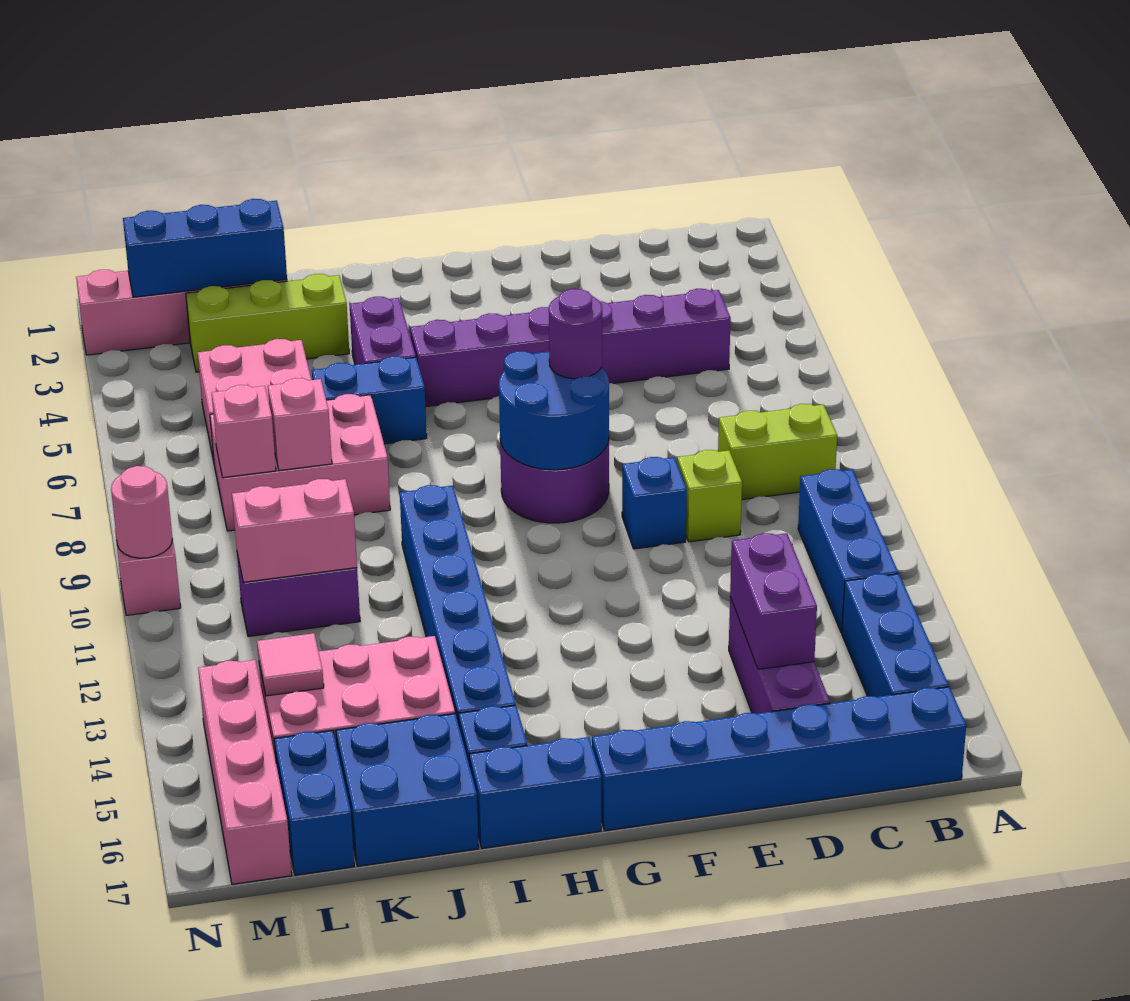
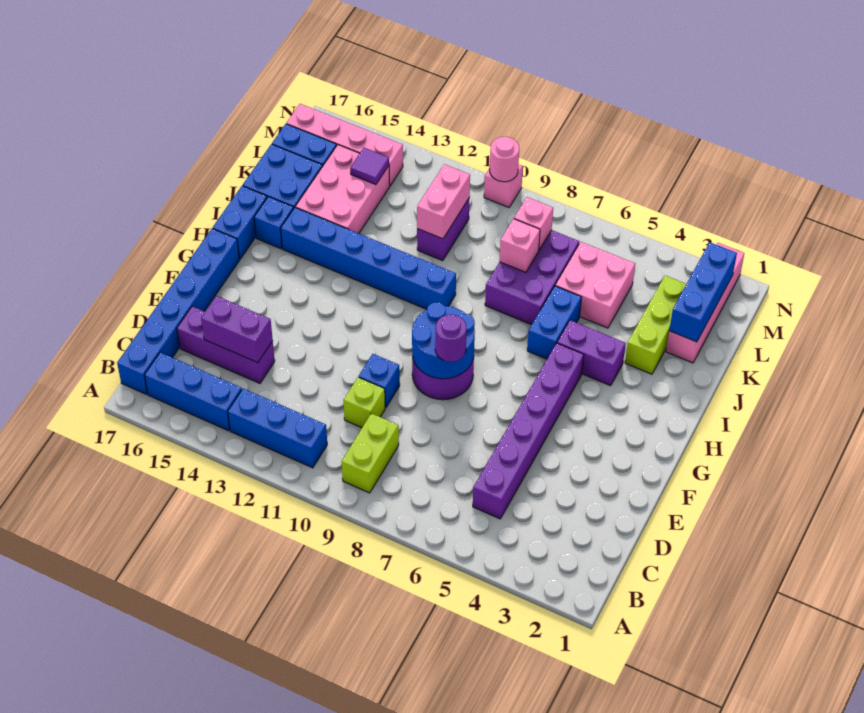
pink brick J7:L8 level 1 -> purple brick J7:L8 level 1
pink tile L14 level 2 -> purple tile L14 level 2

